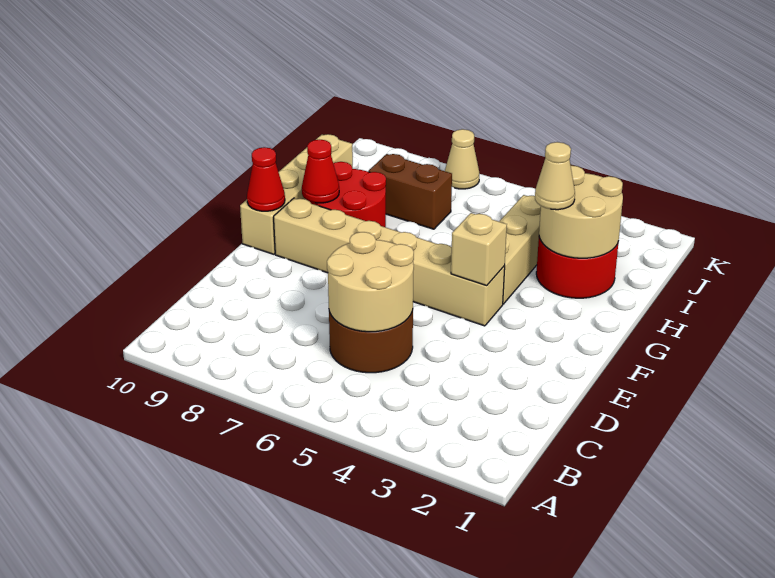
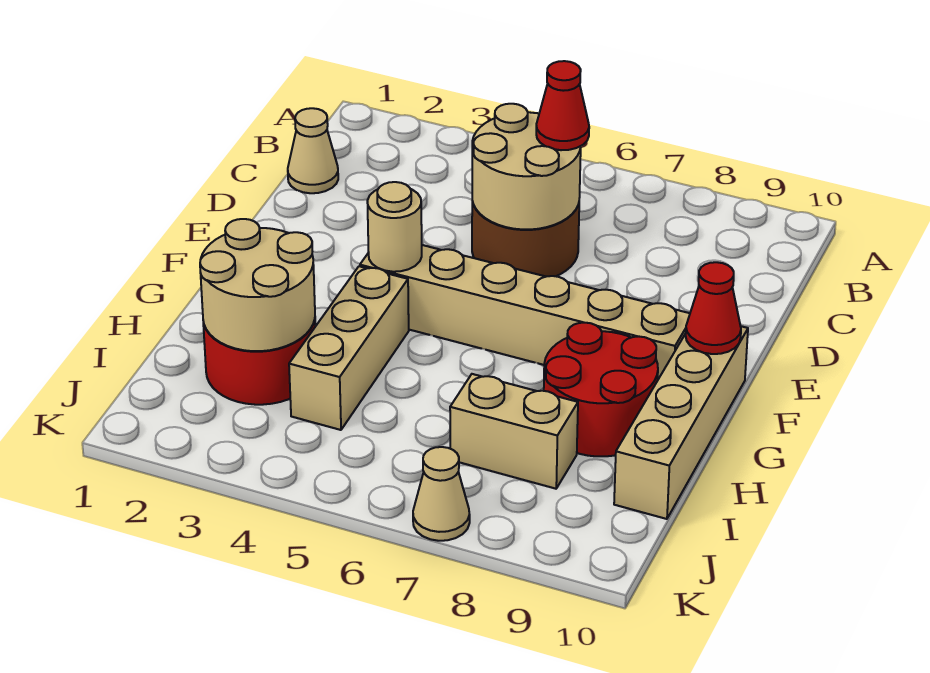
tan brick F4 level 2 -> tan round brick F4 level 2
red cone G9 level 2 -> red cone C6 level 3
tan cone H3 level 3 -> tan cone C1 level 1
brown brick I7:I8 level 1 -> tan brick I7:I8 level 1

